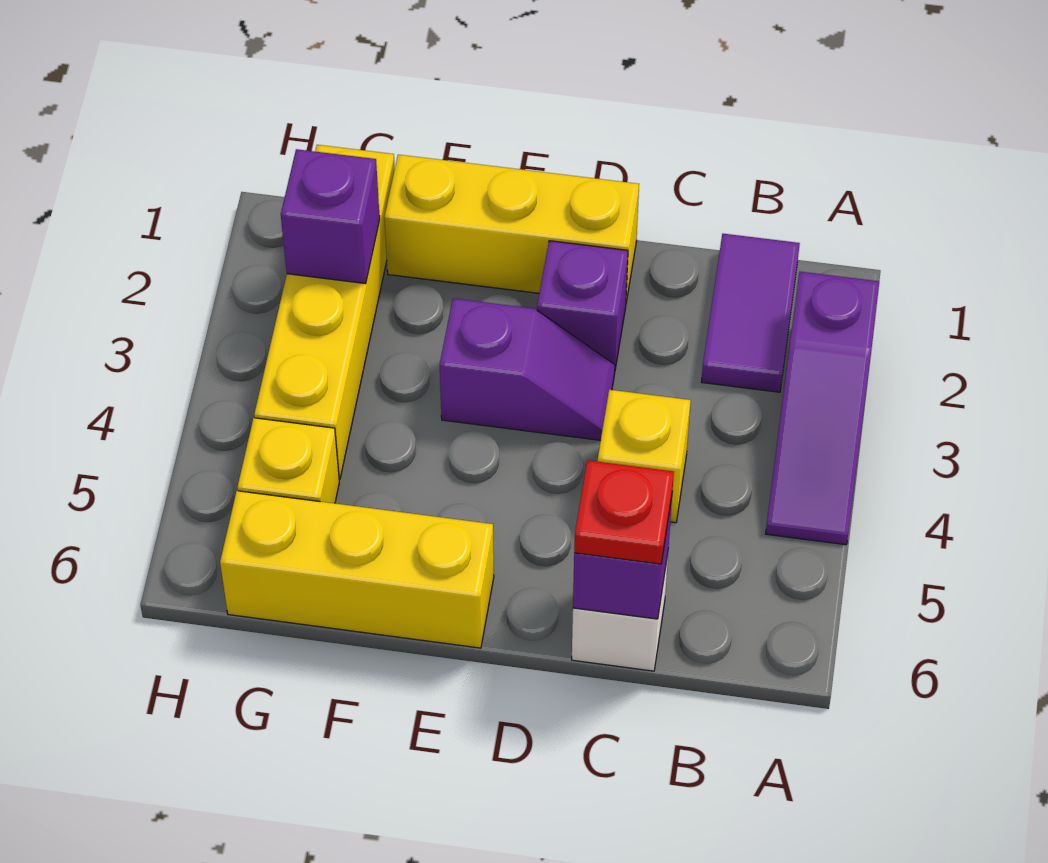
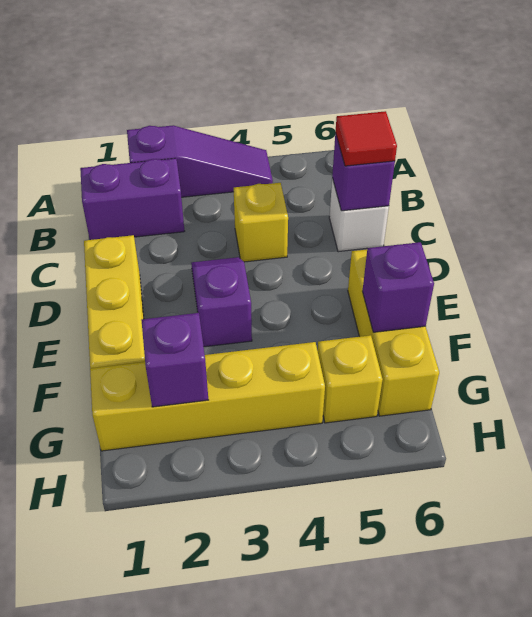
purple tile B1:B2 level 1 -> purple brick B1:B2 level 1
red plate C6 level 3 -> red tile C6 level 3
purple brick D2 level 1 -> purple brick F6 level 2

